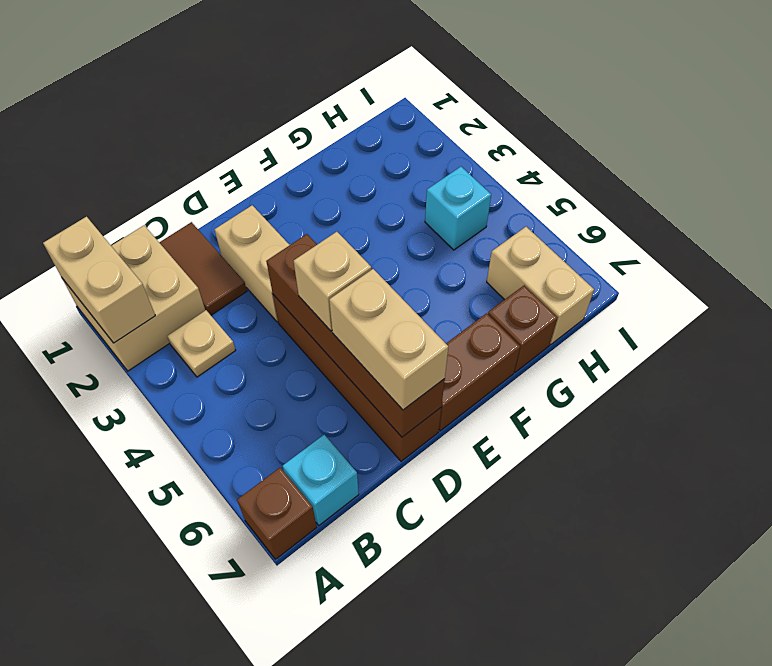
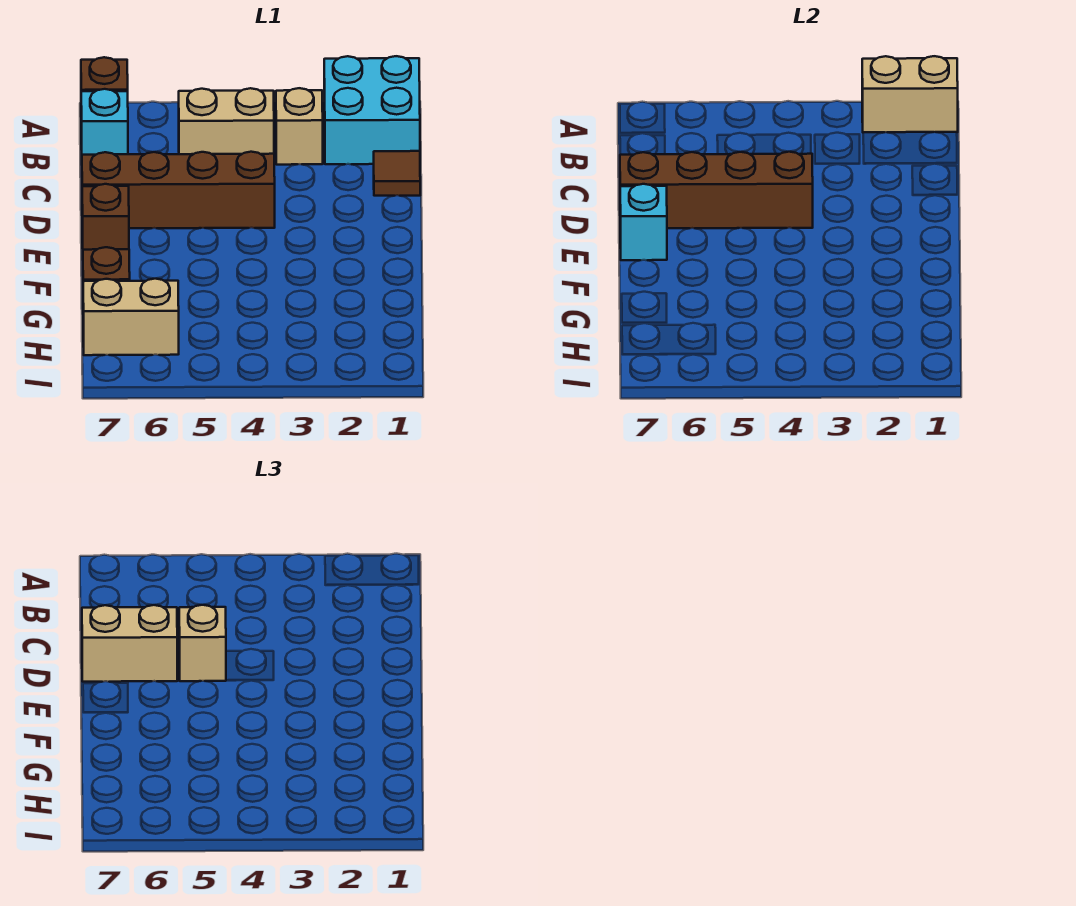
tan brick A1:B2 level 1 -> cyan brick A1:B2 level 1
tan plate B3 level 1 -> tan brick B3 level 1
brown tile C1:C2 level 1 -> brown tile C1 level 1
tan brick D2:D3 level 1 -> tan brick B4:B5 level 1
brown brick E7:F7 level 1 -> brown brick E7 level 1
cyan brick H4 level 1 -> cyan brick E7 level 2

